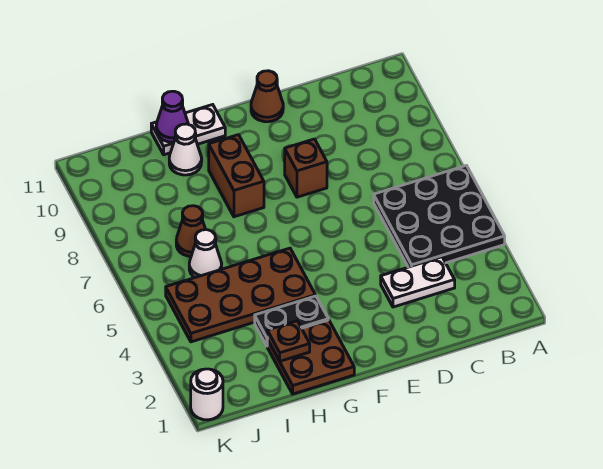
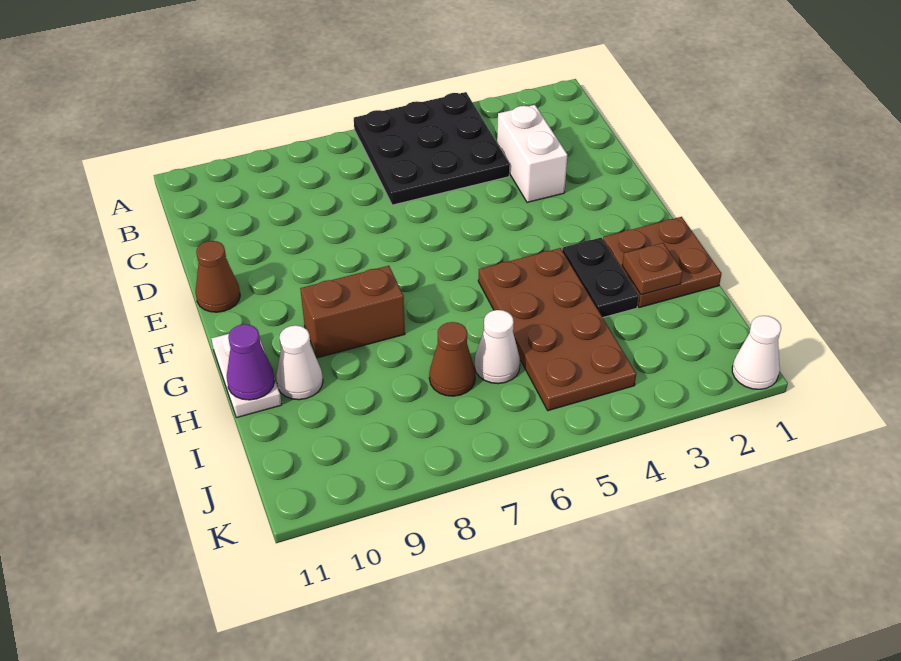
white plate C3:D3 level 1 -> white brick C3:D3 level 1
brown brick E8 level 1 -> none
white round brick K1 level 1 -> white cone K1 level 1

